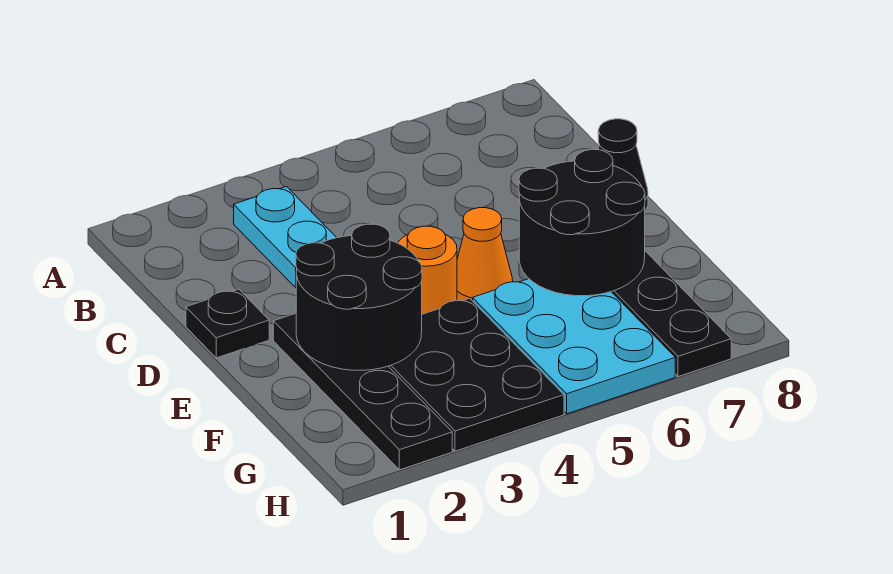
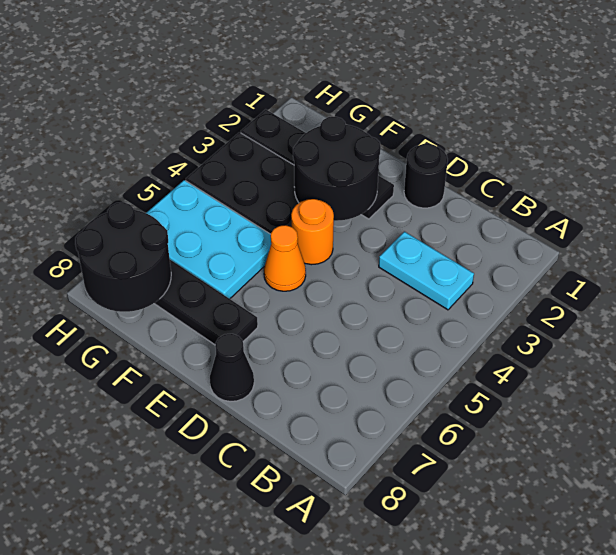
black plate D1 level 1 -> black round brick D1 level 1
black round brick E6:F7 level 2 -> black round brick G7:H8 level 2

